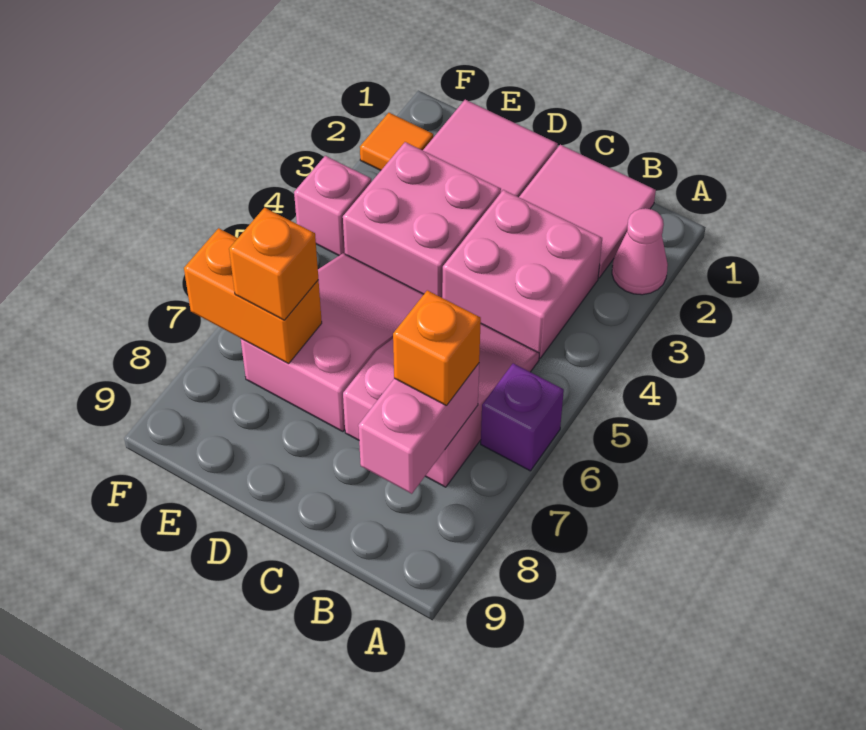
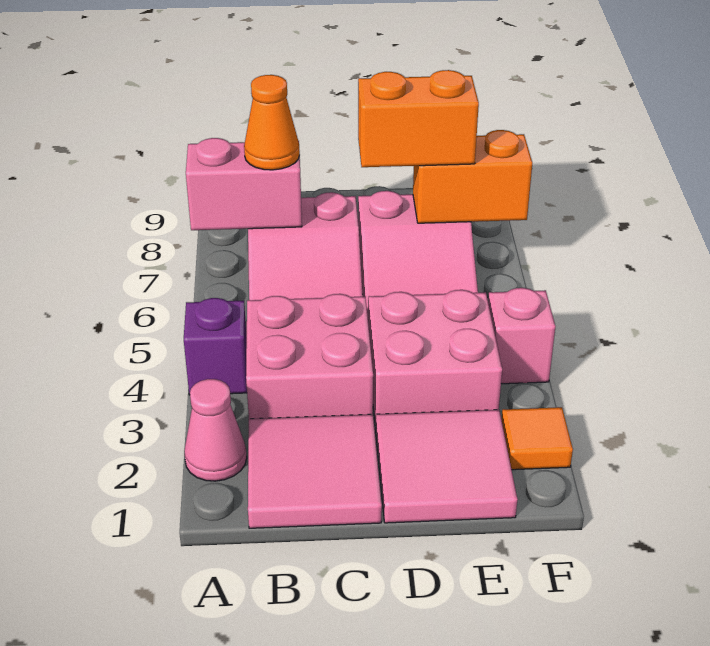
purple brick A6 level 1 -> purple brick A4 level 1
pink brick B7:B8 level 2 -> pink brick A7:B7 level 2
orange brick B7 level 3 -> orange cone B7 level 3
orange brick E7 level 3 -> orange brick D7:E7 level 3

